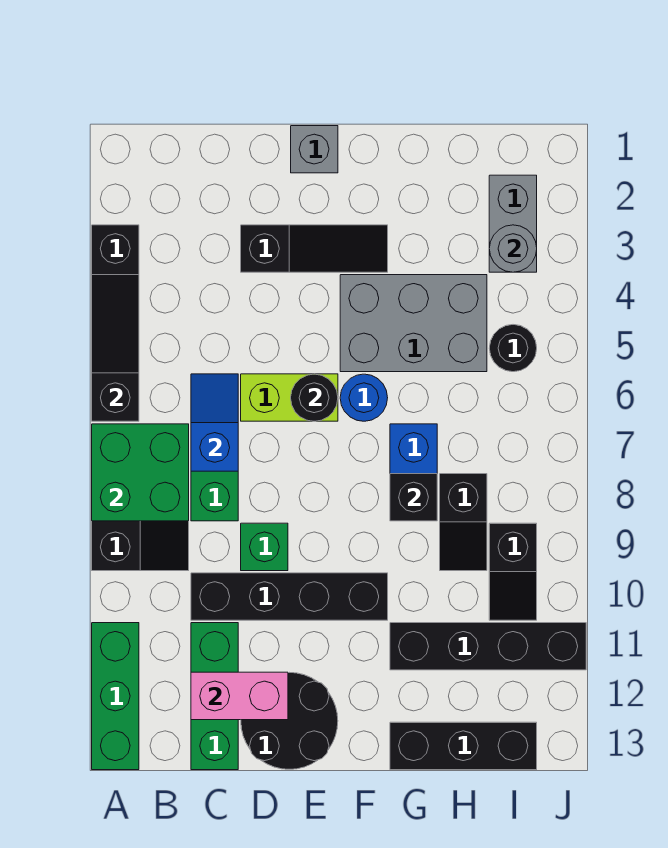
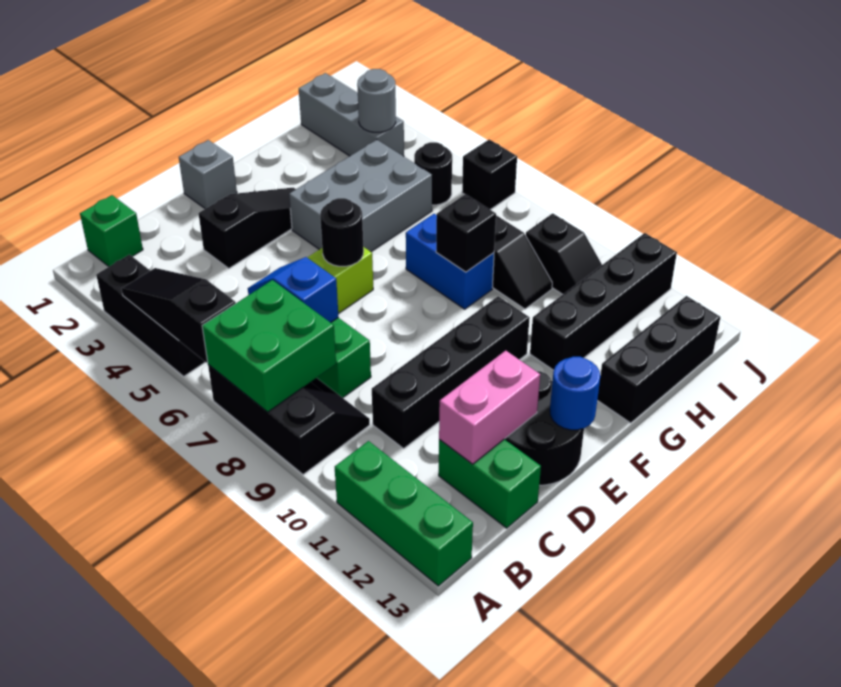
green brick C11:C13 level 1 -> green brick C12:C13 level 1
green brick D9 level 1 -> green brick B1 level 1
blue round brick F6 level 1 -> blue round brick E13 level 2
grey brick I2:I3 level 1 -> grey brick I1:I3 level 1
none -> black brick J6 level 1

